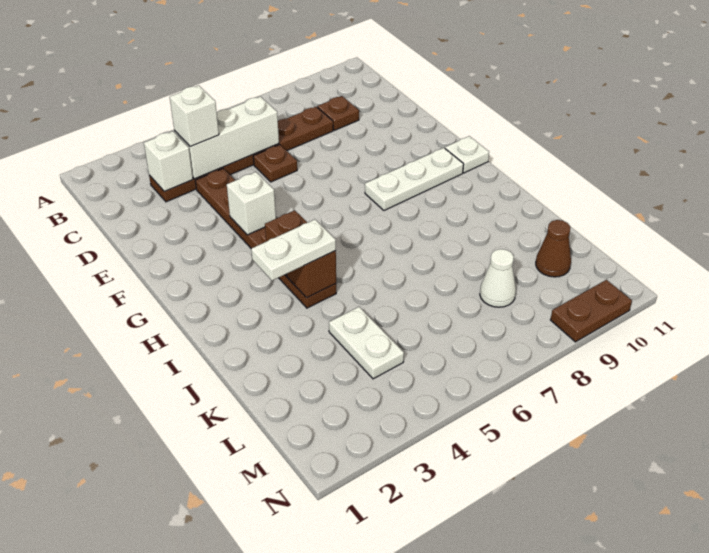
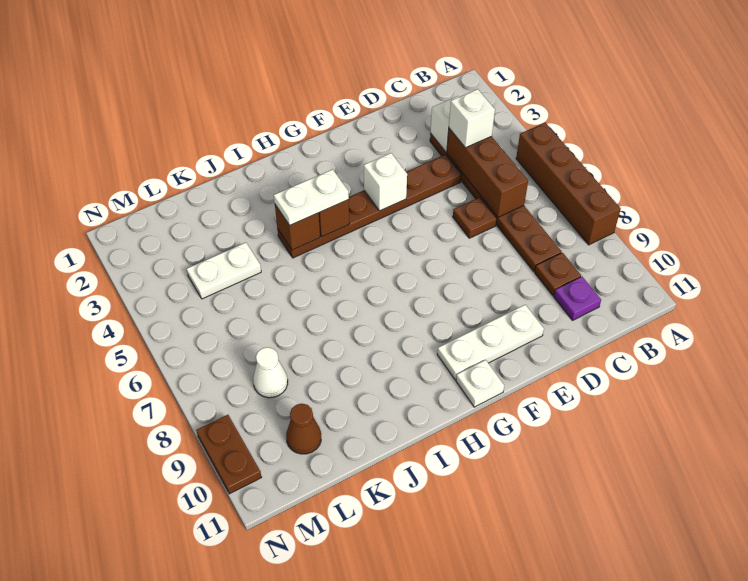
none -> brown brick A5:A8 level 1
white brick C4:C6 level 2 -> brown brick C4:C6 level 2
none -> purple plate C10 level 1
white plate G8:G10 level 1 -> white plate E10:G10 level 1
white plate I3:I4 level 3 -> white plate H4:I4 level 3

